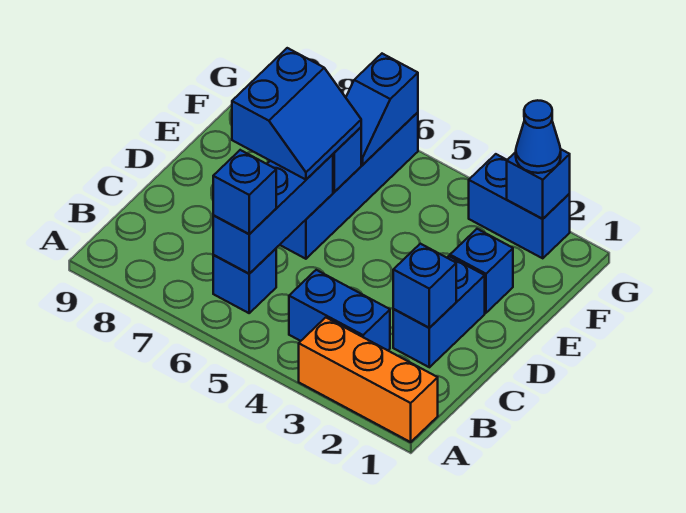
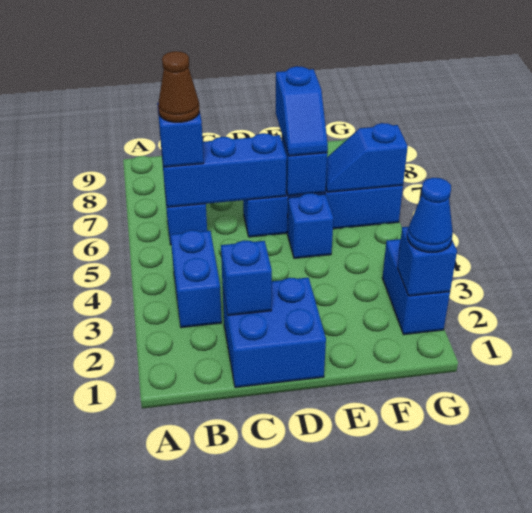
orange brick A1:A3 level 1 -> none
none -> brown cone B6 level 4
blue brick C2:D2 level 1 -> blue brick C1:D2 level 1
blue slope D6:E7 level 3 top 7 -> blue slope E6:E7 level 3 top 7
blue brick E2 level 1 -> blue brick E5 level 1

